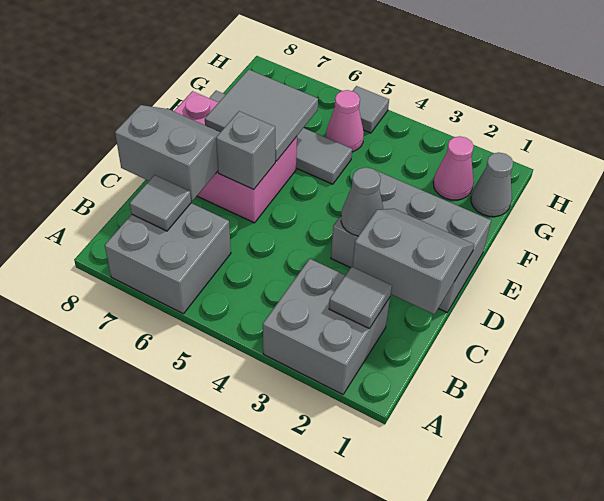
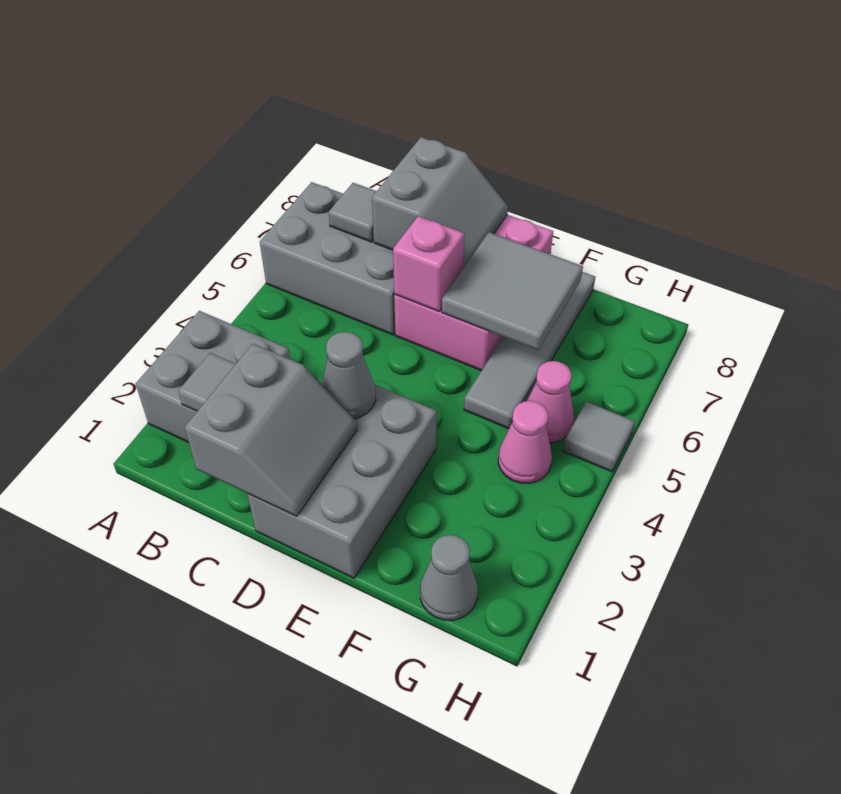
grey brick A6:B7 level 1 -> grey brick A6:C7 level 1
grey brick D6 level 2 -> pink brick D6 level 2
pink cone G2 level 1 -> pink cone G4 level 1

